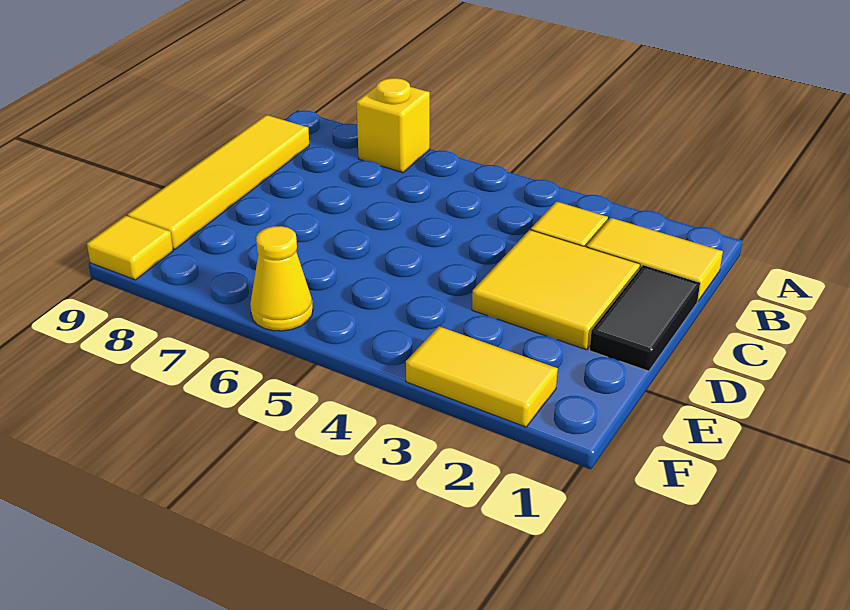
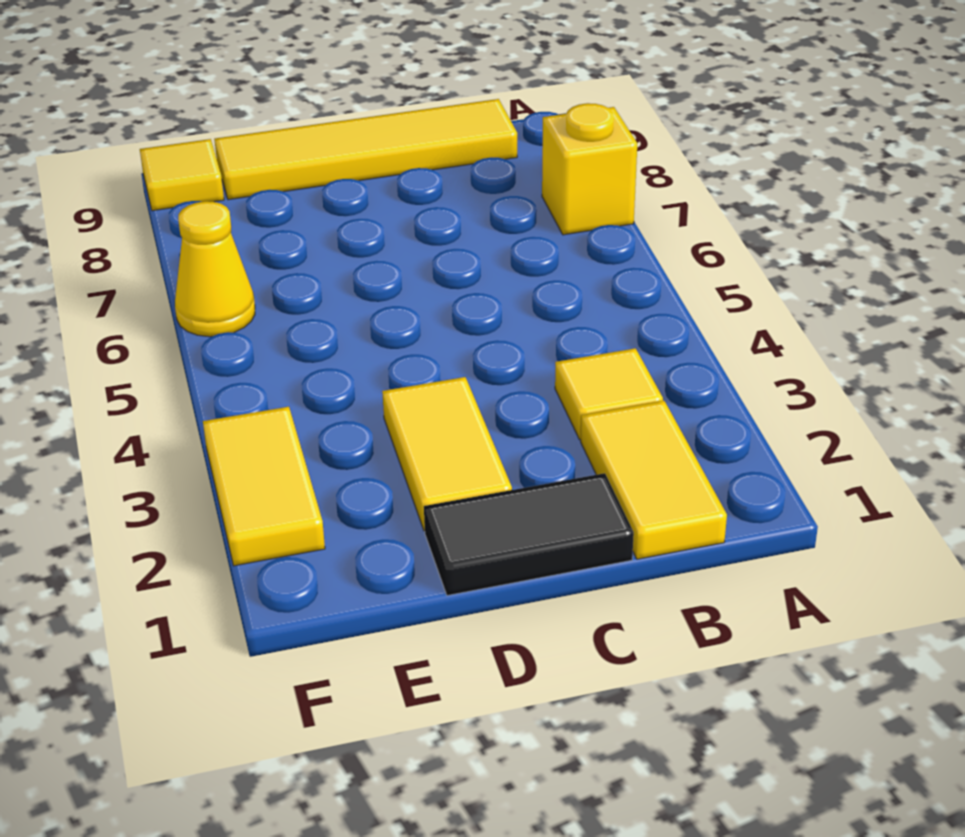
yellow tile C2:D3 level 1 -> yellow tile D2:D3 level 1

